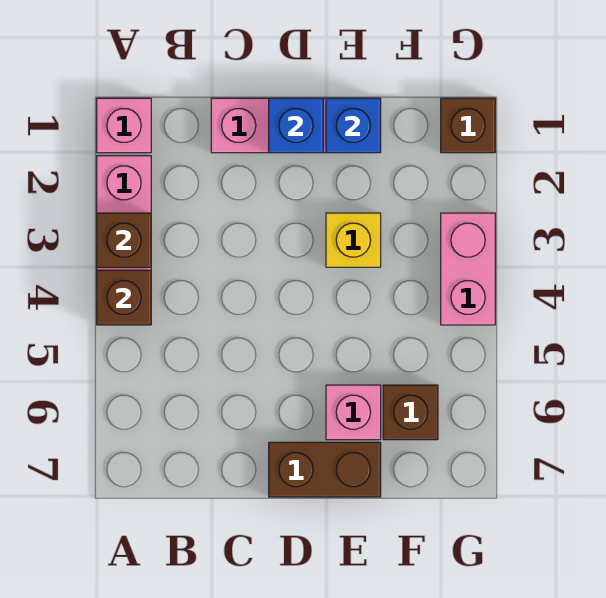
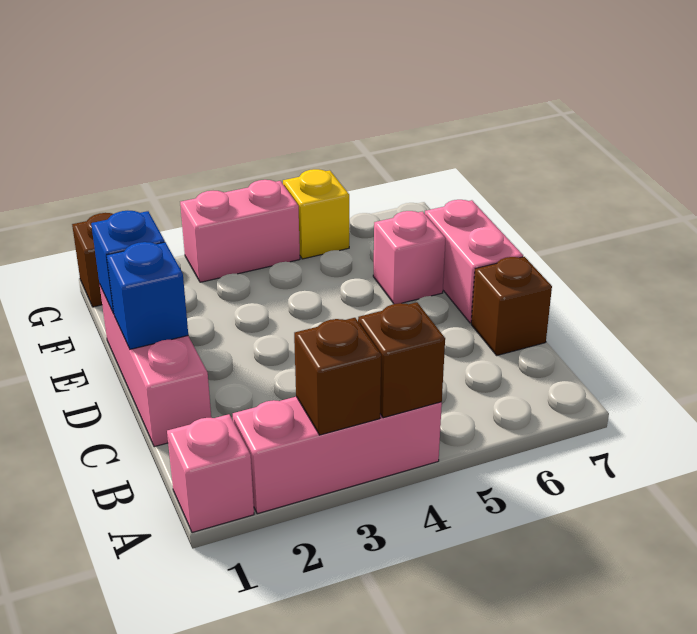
brown brick D7:E7 level 1 -> pink brick D7:E7 level 1
yellow brick E3 level 1 -> yellow brick G5 level 1
brown brick F6 level 1 -> brown brick C7 level 1

